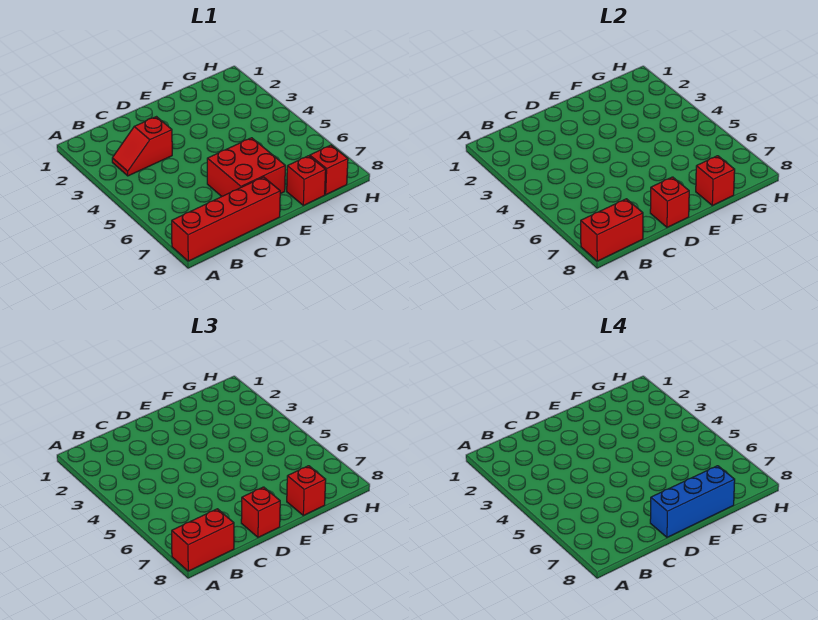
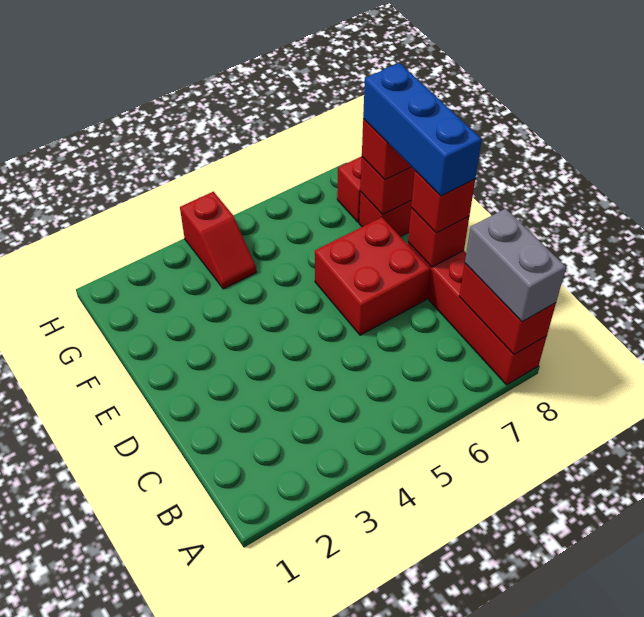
red brick A8:B8 level 3 -> grey brick A8:B8 level 3
red slope B3:C3 level 1 top C -> red slope G4:H4 level 1 top H

